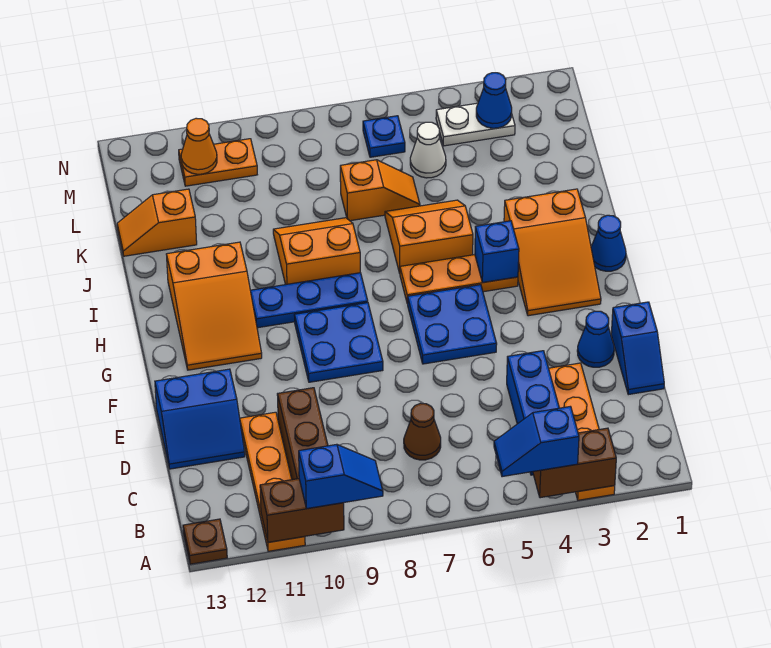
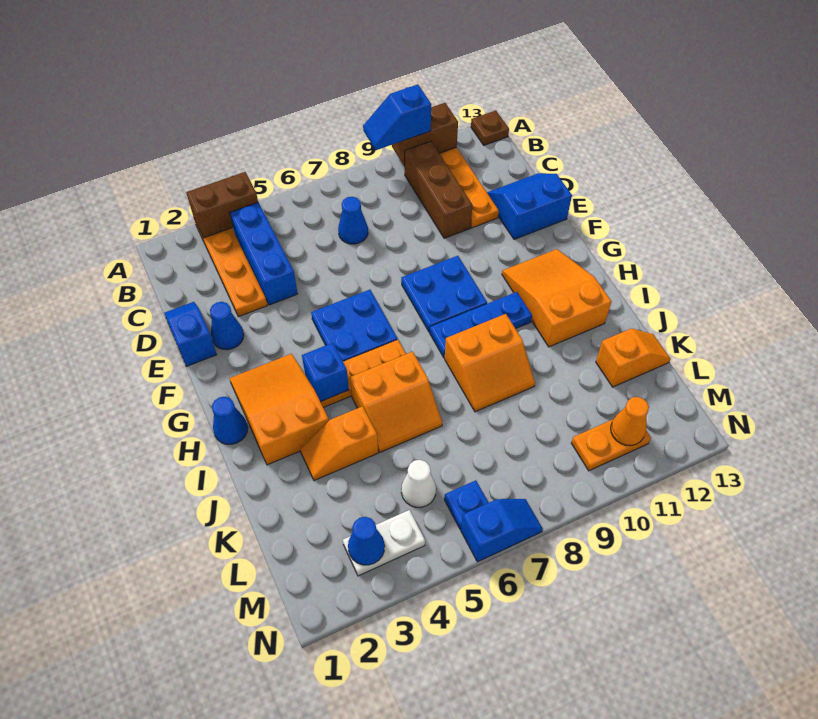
blue slope A4:A5 level 3 top 4 -> blue slope N6:N7 level 1 top 6
brown cone C7 level 1 -> blue cone C7 level 1
orange slope K6:K7 level 1 top 7 -> orange slope J3:J4 level 1 top 4

